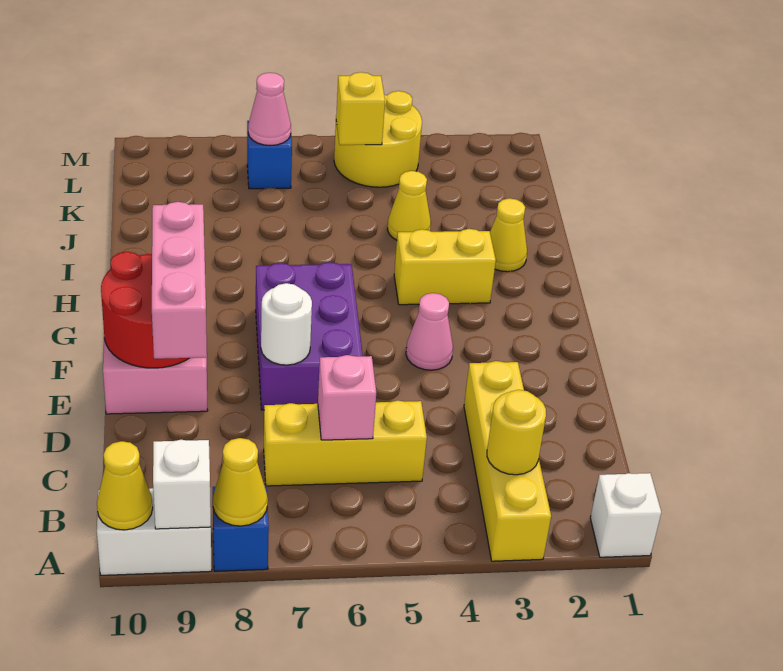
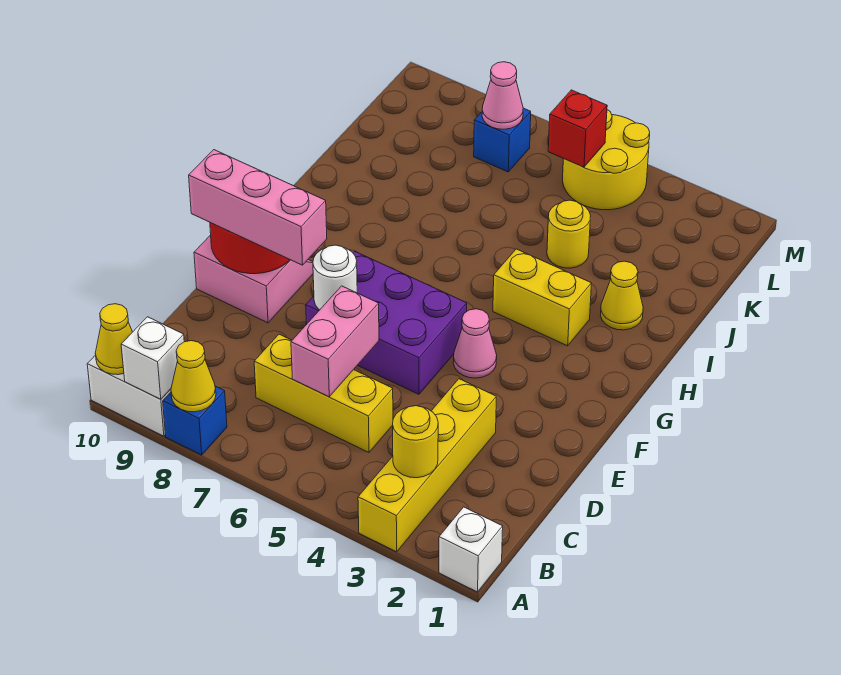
pink brick C6 level 2 -> pink brick C6:D6 level 2
pink brick D9:F9 level 3 -> pink brick E8:E10 level 3
purple brick E6:G7 level 1 -> purple brick E5:F7 level 1
yellow cone J4 level 1 -> yellow round brick J4 level 1
yellow brick L5 level 2 -> red brick L5 level 2

